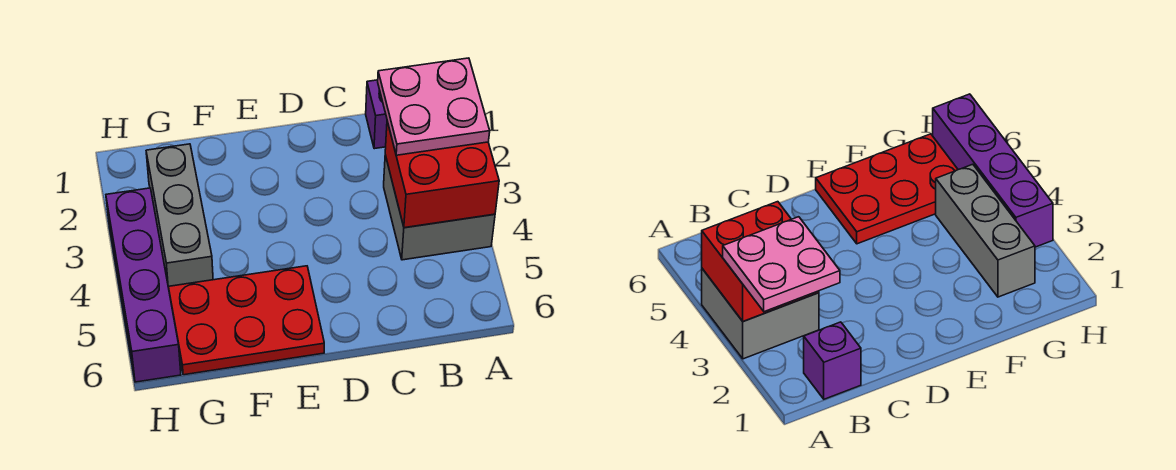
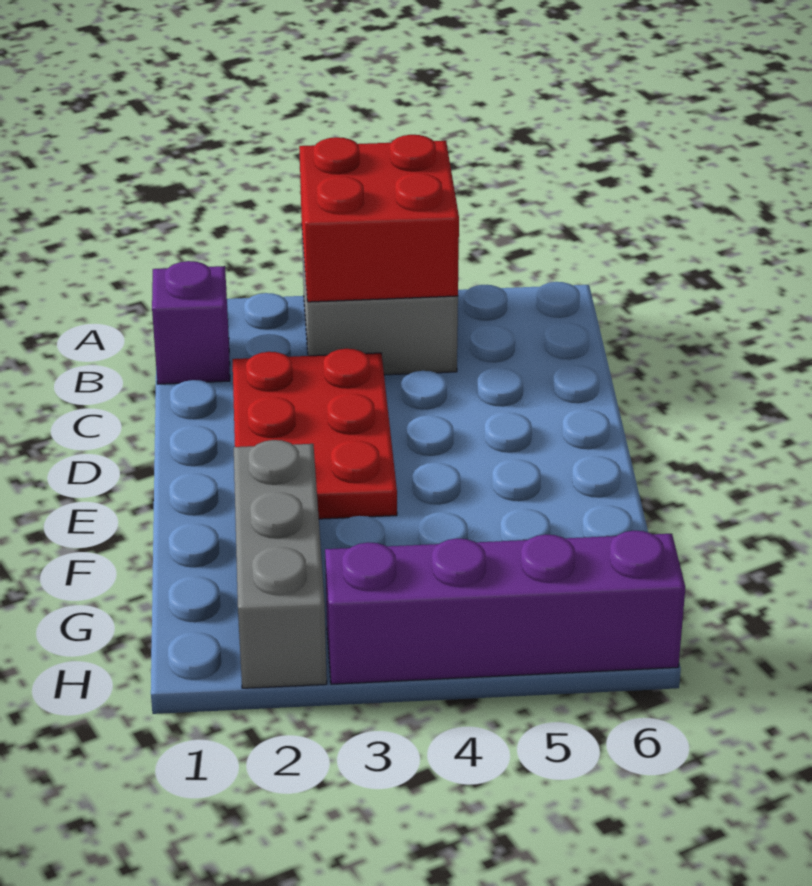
pink plate A2:B3 level 3 -> none
red plate E5:G6 level 1 -> red plate C2:E3 level 1
grey brick G2:G4 level 1 -> grey brick F2:H2 level 1

